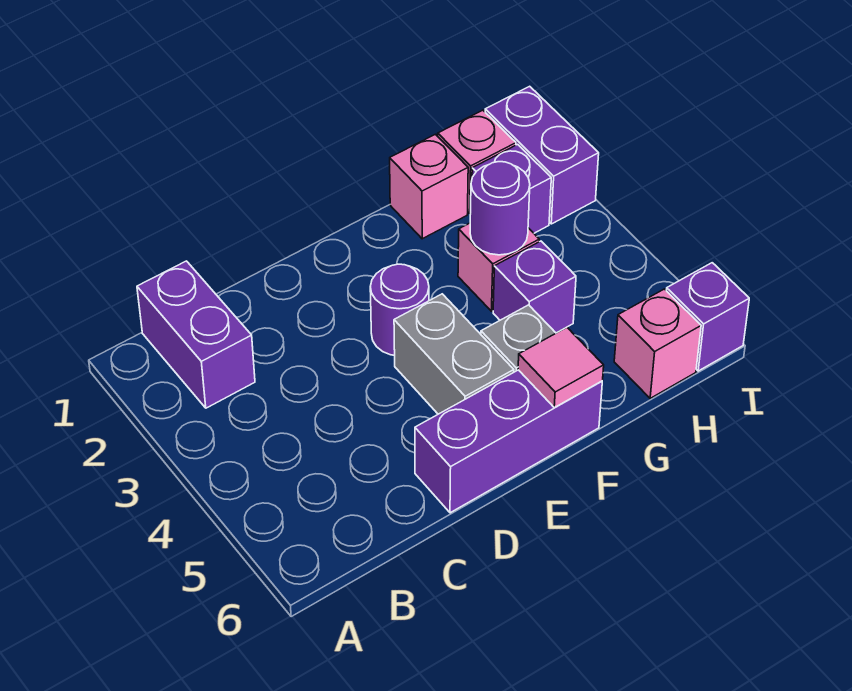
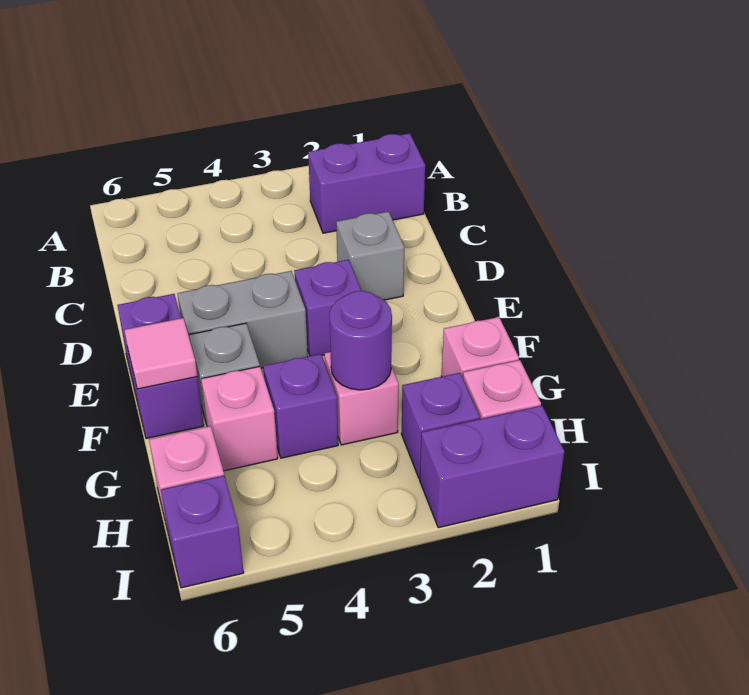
none -> grey brick D2 level 1
purple brick D6:F6 level 1 -> purple brick E6:F6 level 1
purple round brick E3 level 1 -> purple brick E3 level 1
none -> pink brick G5 level 1

